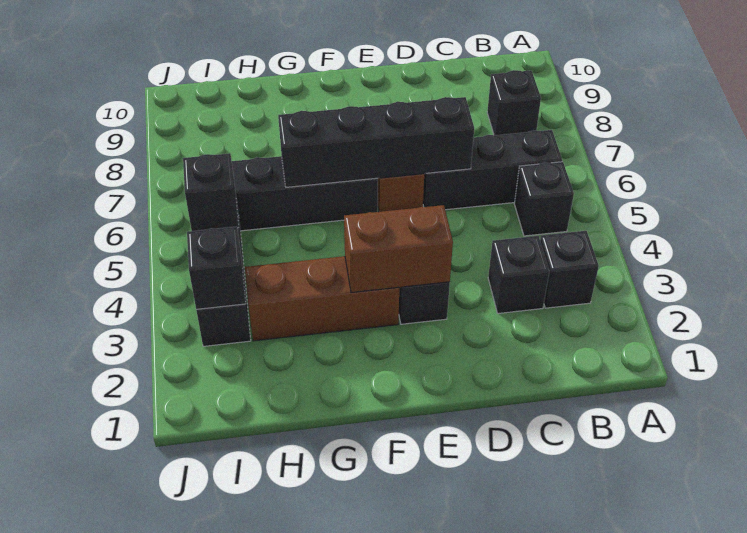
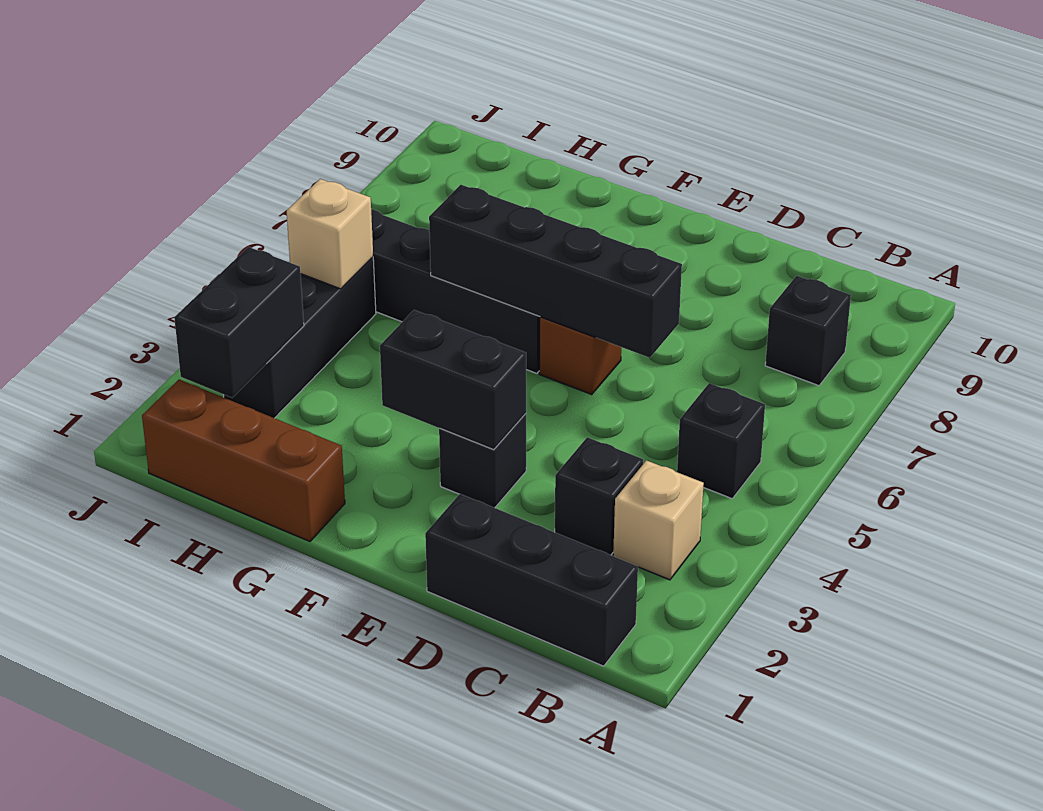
black brick B3 level 1 -> tan brick B3 level 1
black brick B6:D6 level 1 -> black brick B1:D1 level 1
brown brick E3:F3 level 2 -> black brick E3:F3 level 2
brown brick F3:H3 level 1 -> brown brick G1:I1 level 1
black brick I3 level 2 -> black brick I2:I3 level 2
black brick I5 level 2 -> tan brick I5 level 2

